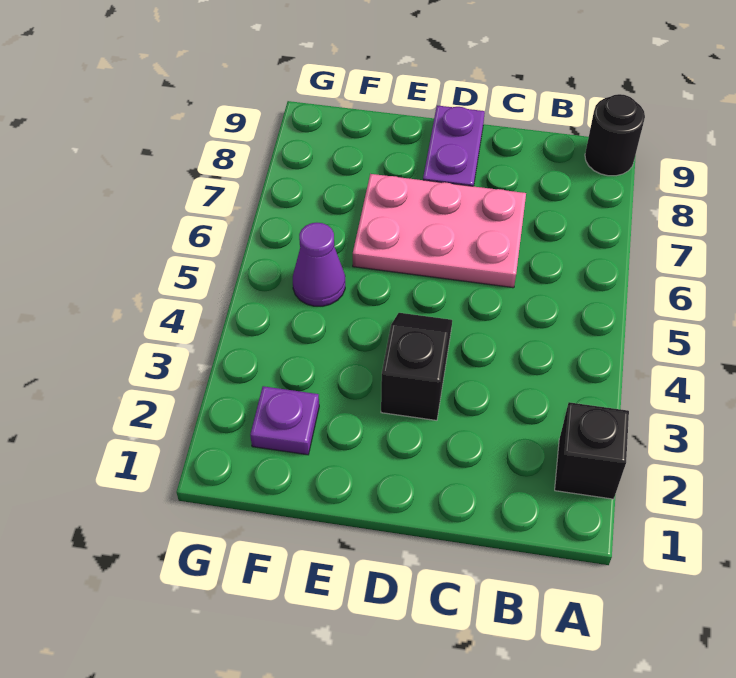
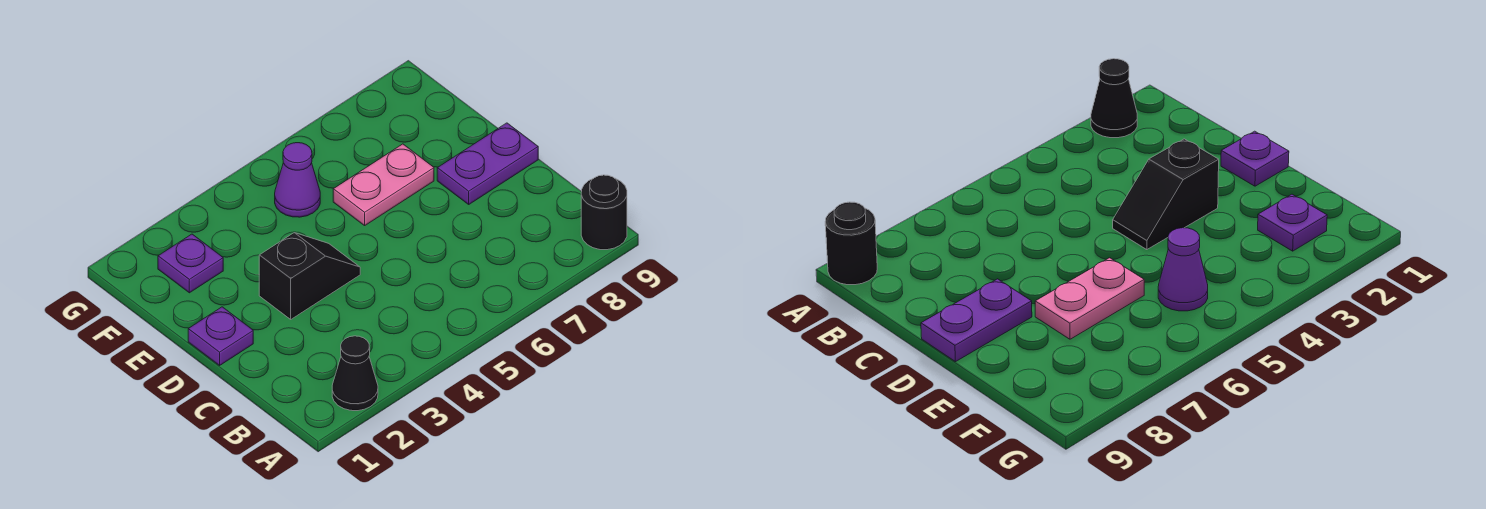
black brick A2 level 1 -> black cone A2 level 1
pink plate C6:E7 level 1 -> pink plate E6:E7 level 1
none -> purple plate D1 level 1

